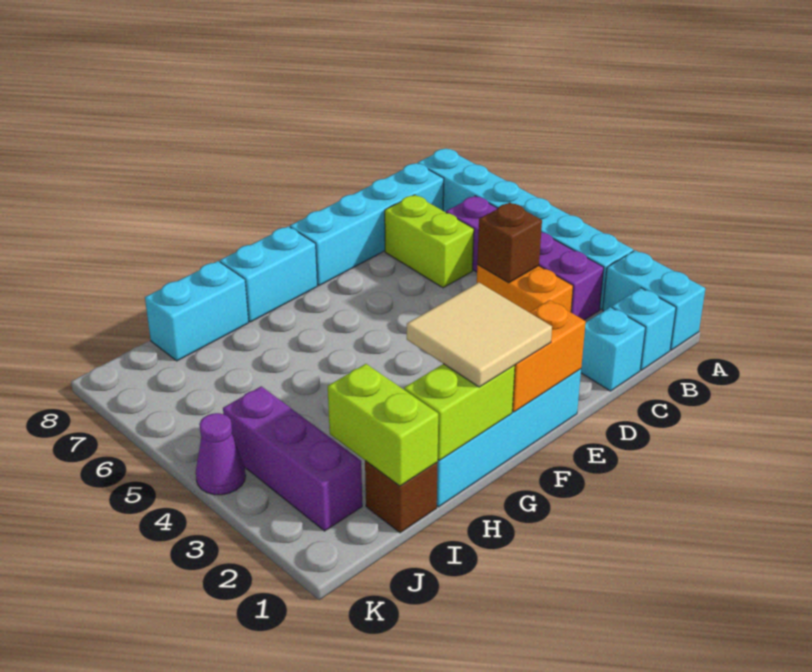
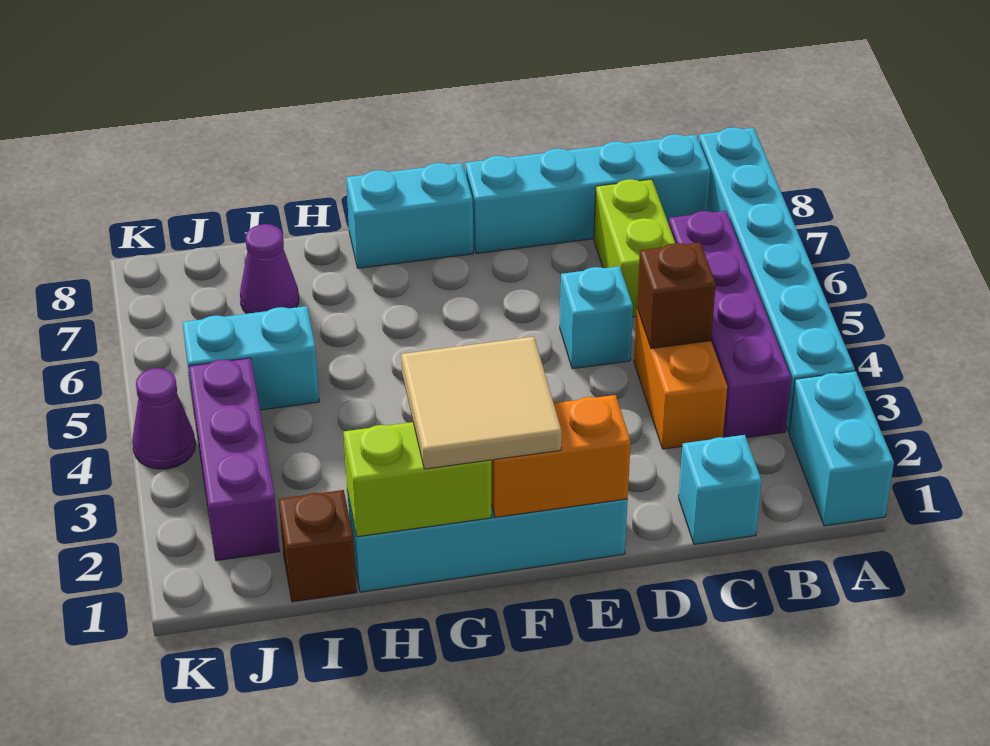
cyan brick B1 level 1 -> cyan brick D5 level 1
cyan brick H8:I8 level 1 -> cyan brick I5:J5 level 1
lime brick I1:I2 level 2 -> none
none -> purple cone I7 level 1

